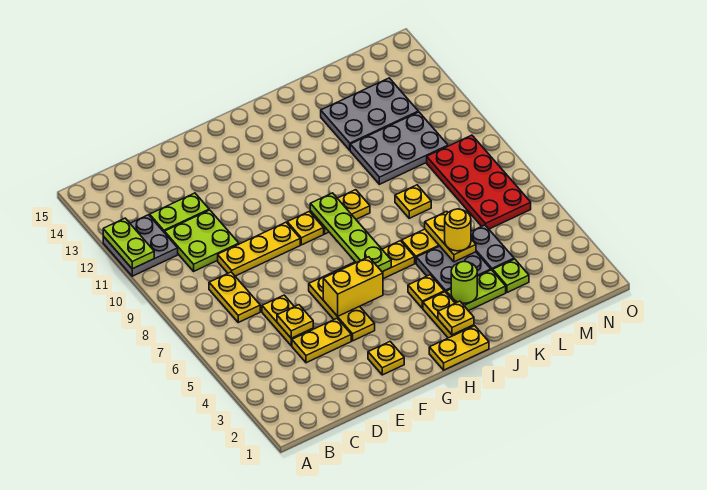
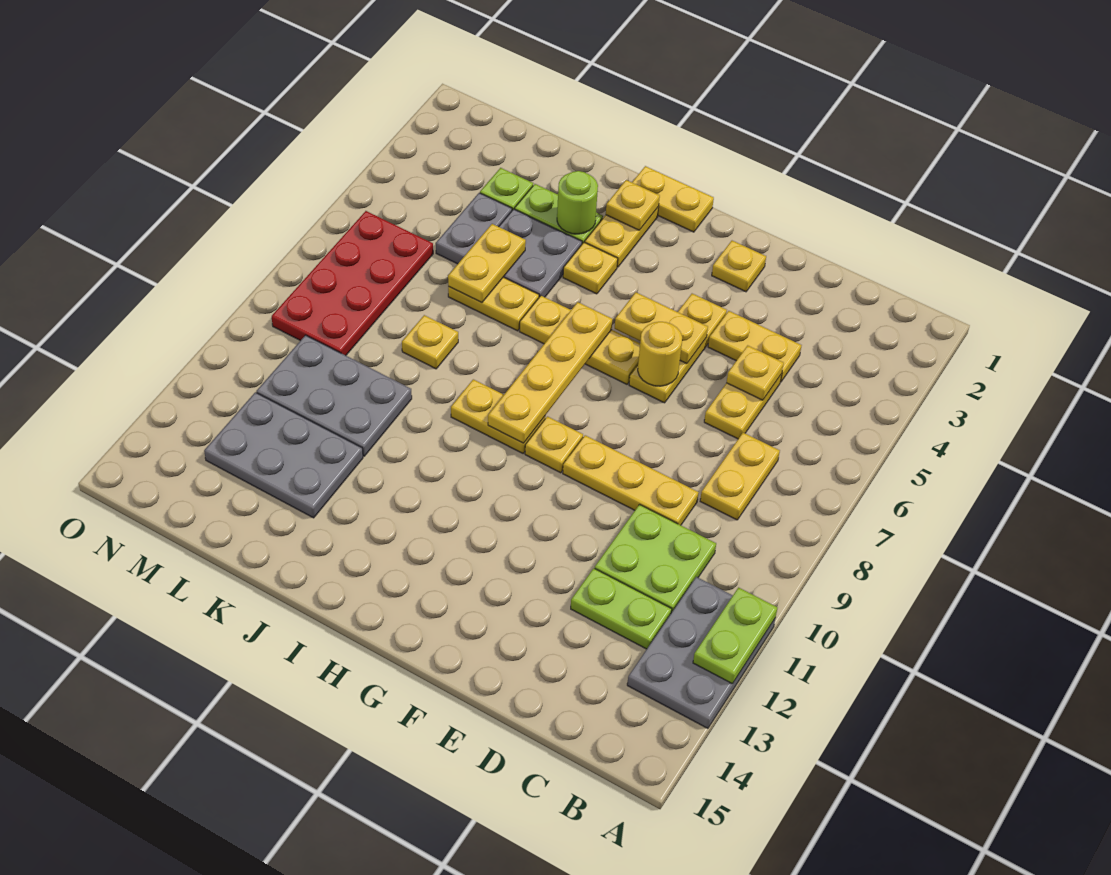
grey plate A11:B12 level 1 -> grey plate A11:B13 level 1
yellow brick F5:G5 level 2 -> yellow plate F5:G5 level 2
lime plate H6:H9 level 2 -> yellow plate H6:H9 level 2
yellow round brick K5 level 3 -> yellow round brick F6 level 2

